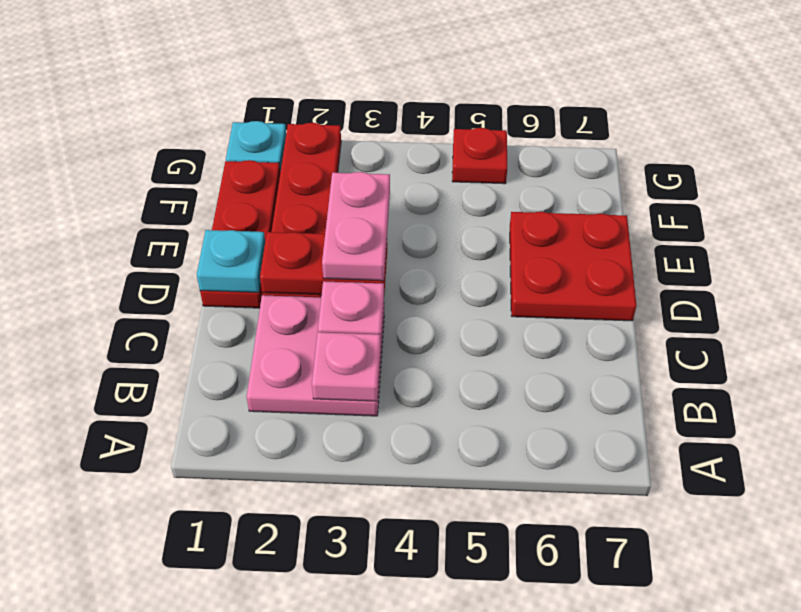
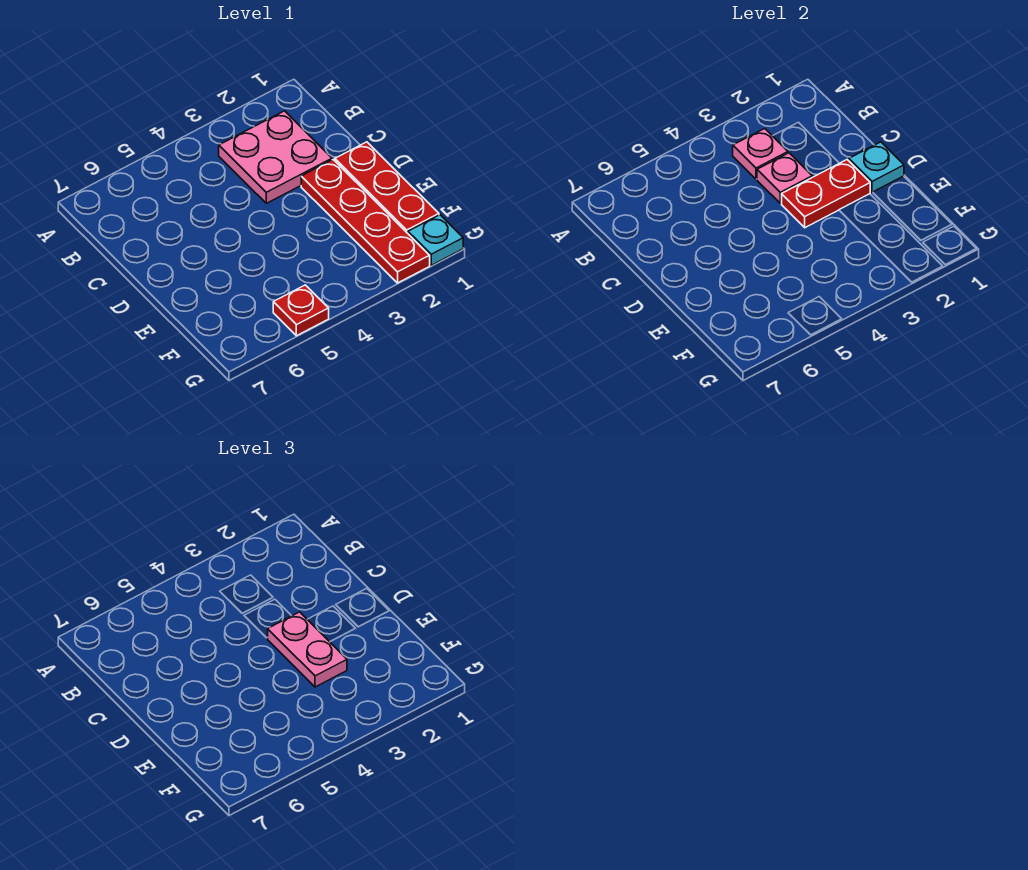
red plate D6:E7 level 1 -> none

